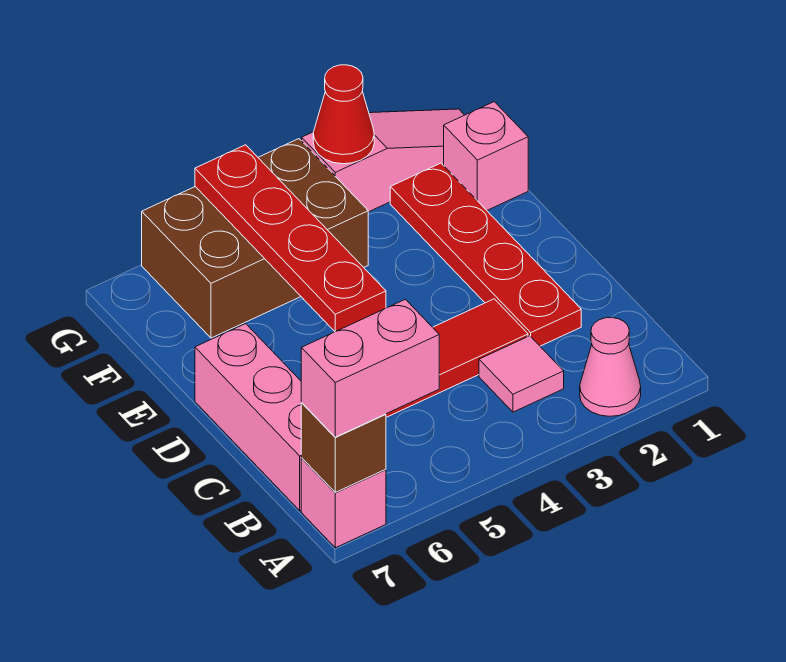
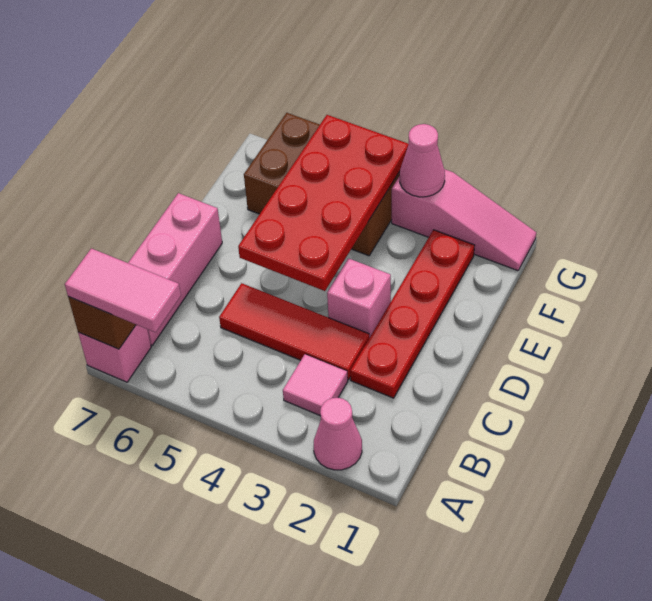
pink brick A6:A7 level 3 -> pink tile A6:A7 level 3
red plate D5:G5 level 2 -> red plate D4:G5 level 2
pink brick F1 level 1 -> pink brick D3 level 1
red cone G3 level 2 -> pink cone G3 level 2

